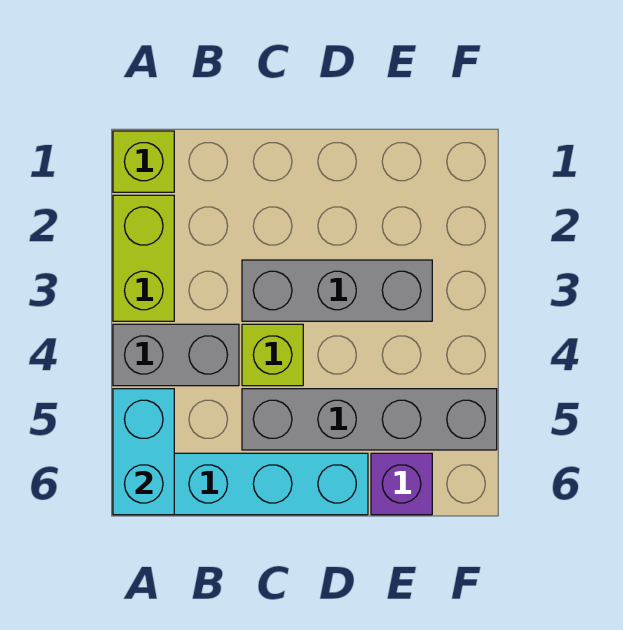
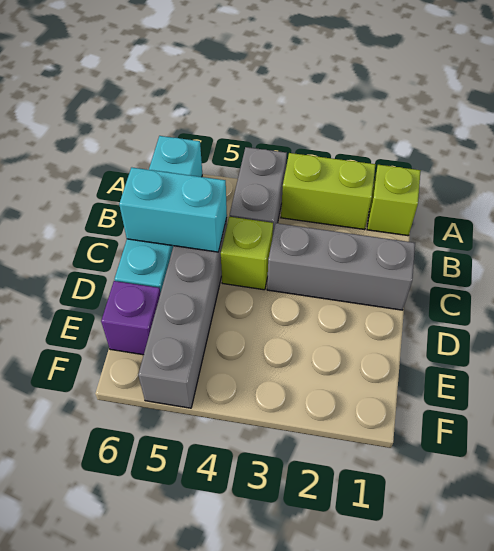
cyan brick A5:A6 level 2 -> cyan brick C5:C6 level 2
grey brick C3:E3 level 1 -> grey brick C1:C3 level 1

